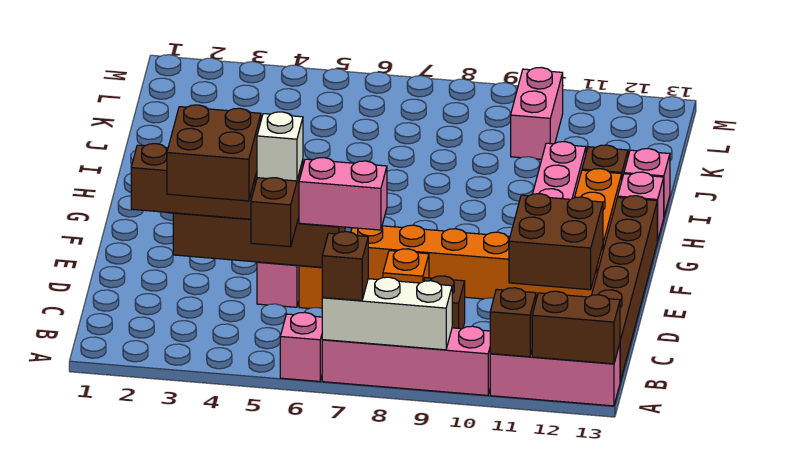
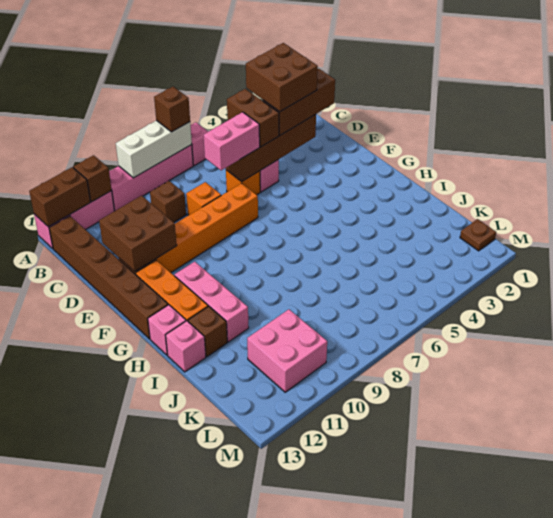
white brick D5 level 4 -> none
pink brick K10:L10 level 1 -> pink brick K10:L11 level 1
none -> brown plate L1 level 1

